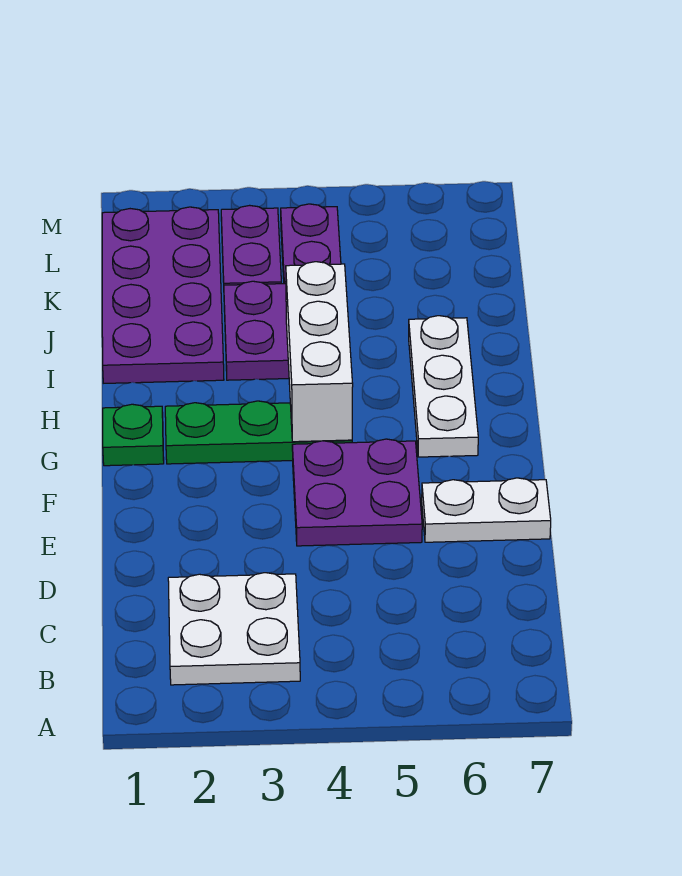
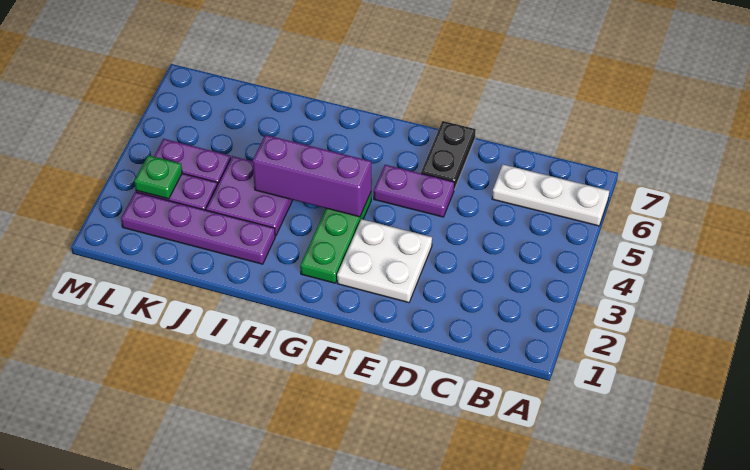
white plate B2:C3 level 1 -> white plate E2:F3 level 1
purple plate E4:F5 level 1 -> purple plate E5:F5 level 1
white plate E6:E7 level 1 -> black plate E6:E7 level 1
green plate G1 level 1 -> green plate L3 level 2
white brick G4:I4 level 2 -> purple brick G4:I4 level 2
white plate G6:I6 level 1 -> white plate A6:C6 level 1
purple plate I1:L2 level 1 -> purple plate I2:L2 level 1

